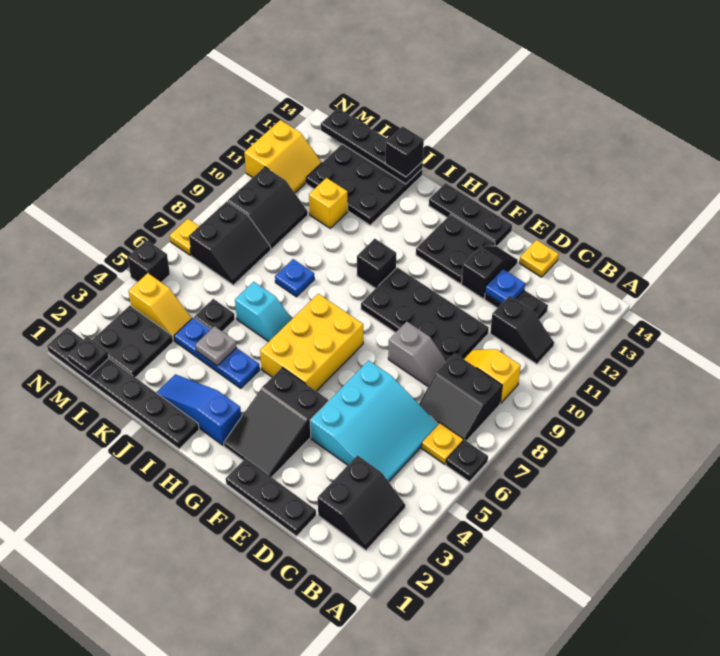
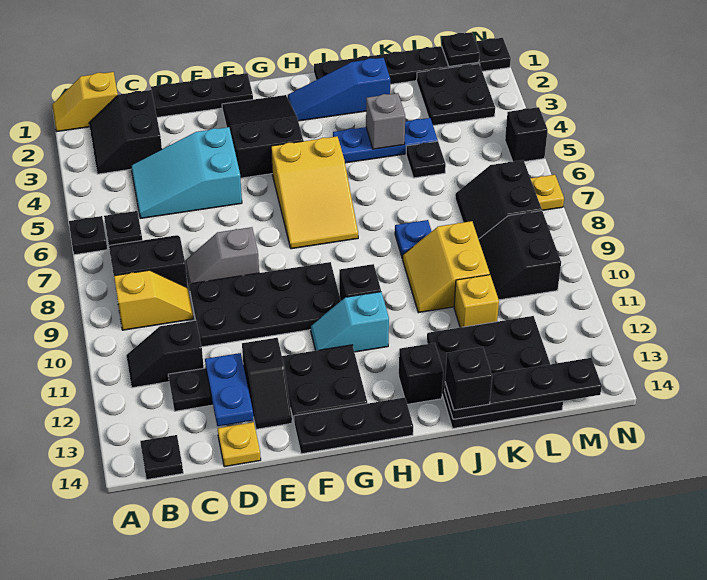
yellow plate B6 level 1 -> black plate B6 level 1
none -> black plate B14 level 1
cyan slope C4:E6 level 1 top E -> cyan slope C4:E5 level 1 top E
blue plate D12 level 2 -> blue plate D12:D13 level 2
yellow brick G5:H7 level 1 -> yellow slope G5:H7 level 1 top 5
blue slope H2:J2 level 1 top H -> blue slope H2:J2 level 1 top J
cyan slope I6:J6 level 1 top J -> cyan slope G11:H11 level 1 top H
none -> black brick I13 level 1
grey plate J4 level 2 -> grey brick J4 level 2
yellow slope L4:M4 level 1 top M -> yellow slope A1:B1 level 1 top B
yellow slope M11:N12 level 1 top N -> yellow slope J9:K10 level 1 top K

